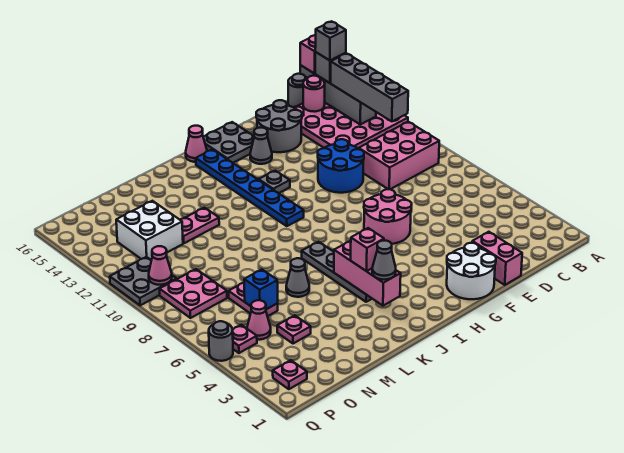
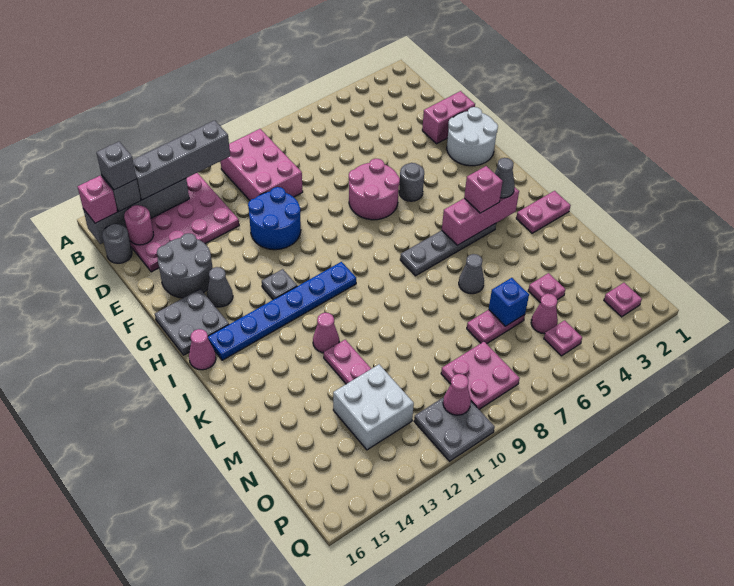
none -> pink plate K1:K2 level 1
none -> pink cone K12 level 1
grey round brick Q5 level 1 -> grey round brick G5 level 1

